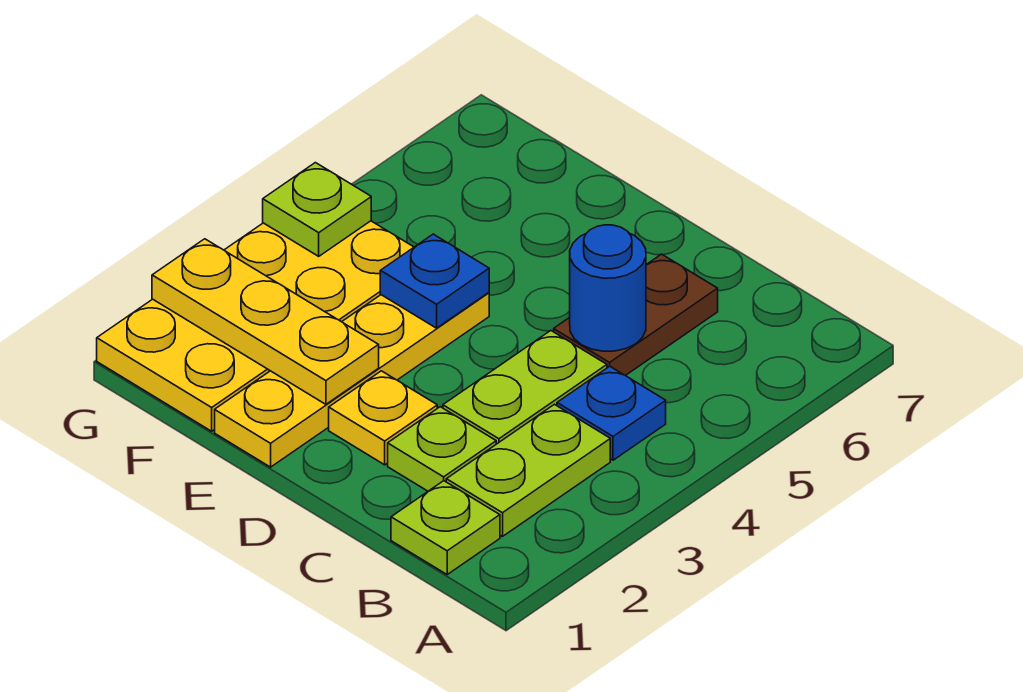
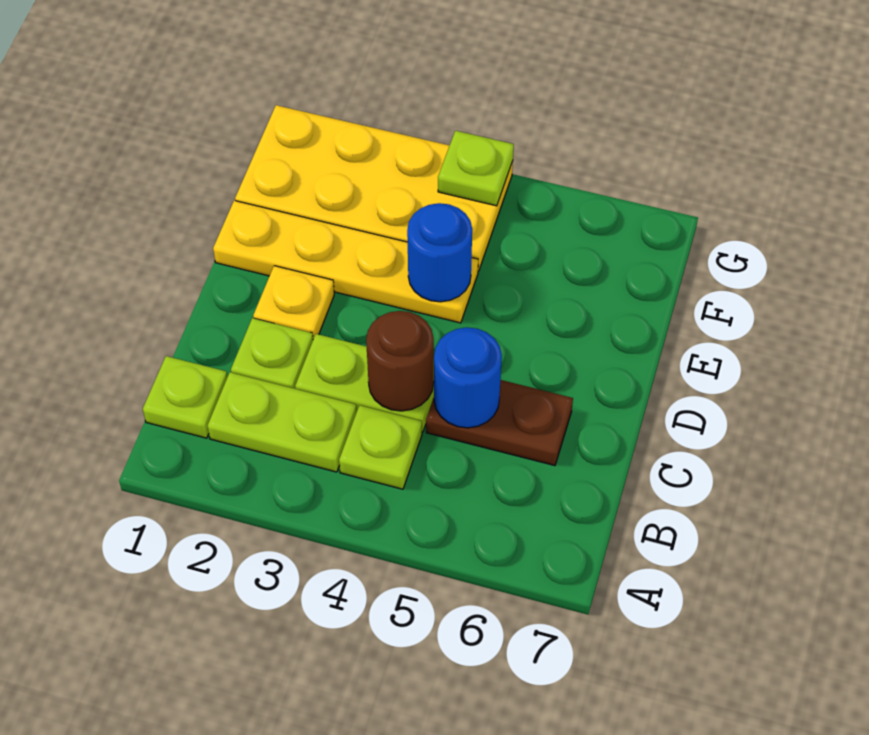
blue plate B4 level 1 -> lime plate B4 level 1
none -> brown round brick C4 level 2
yellow plate E2:G2 level 2 -> none
blue plate E4 level 2 -> blue round brick E4 level 2

